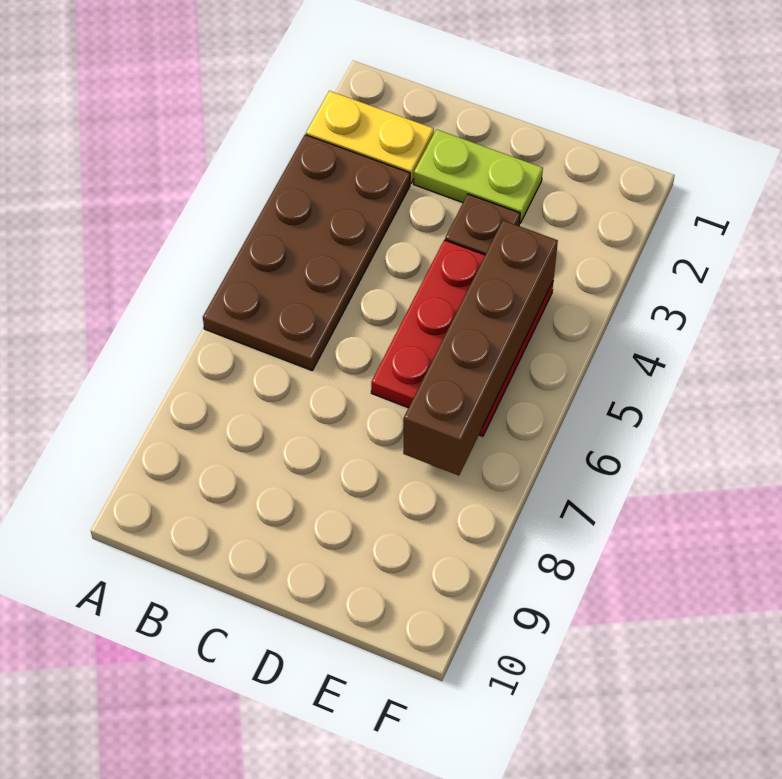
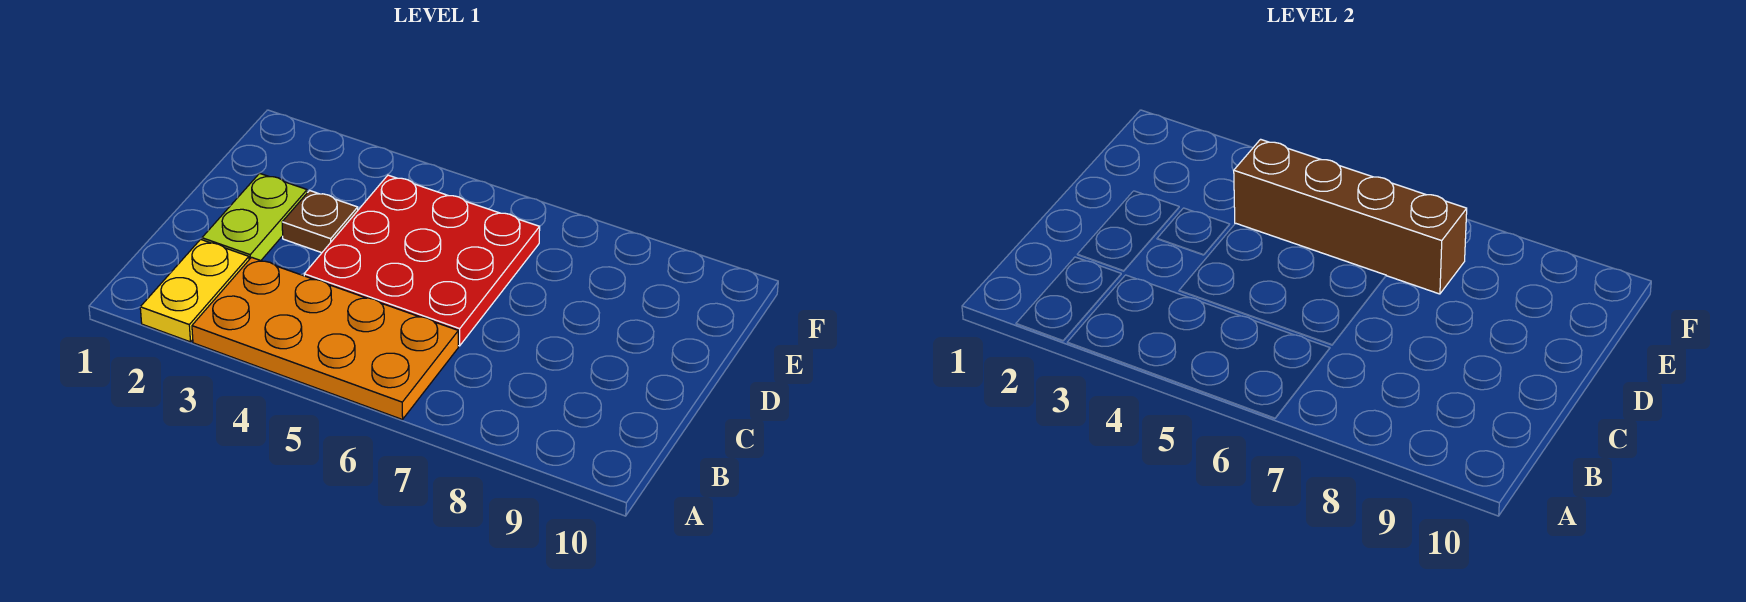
brown plate A3:B6 level 1 -> orange plate A3:B6 level 1
red plate D4:E6 level 1 -> red plate C4:E6 level 1

